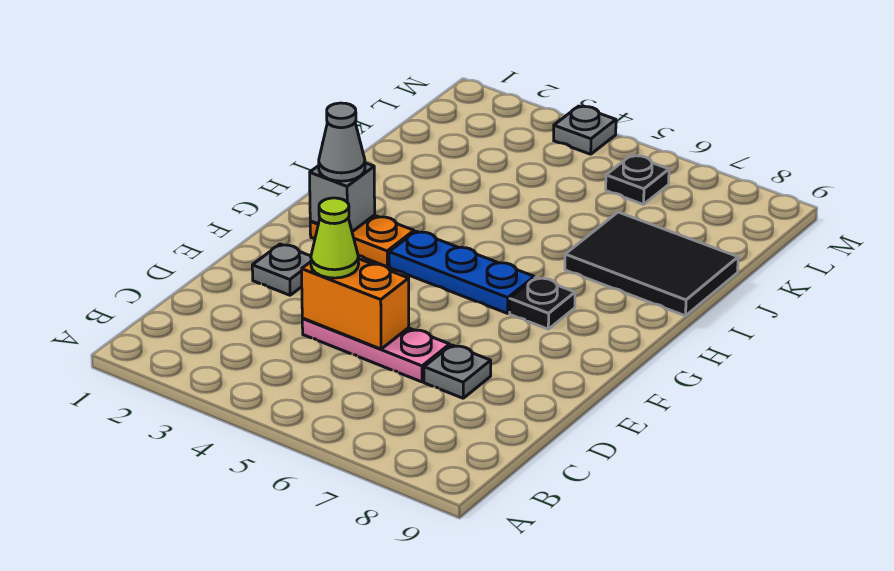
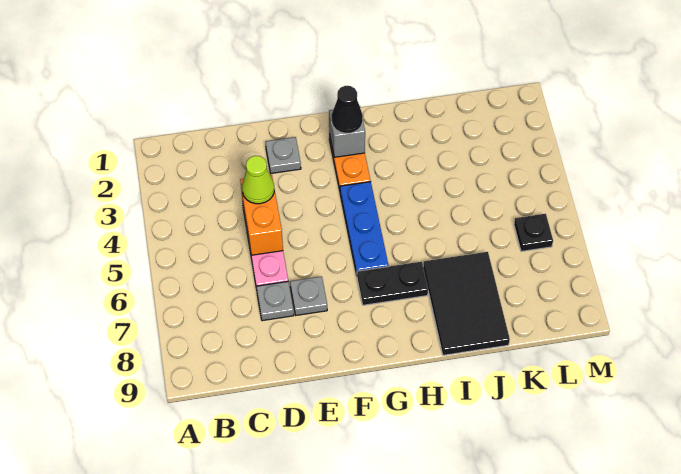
grey cone G2 level 3 -> black cone G2 level 3
black plate G7 level 1 -> black plate G7:H7 level 1
grey plate M4 level 1 -> grey plate E7 level 1

